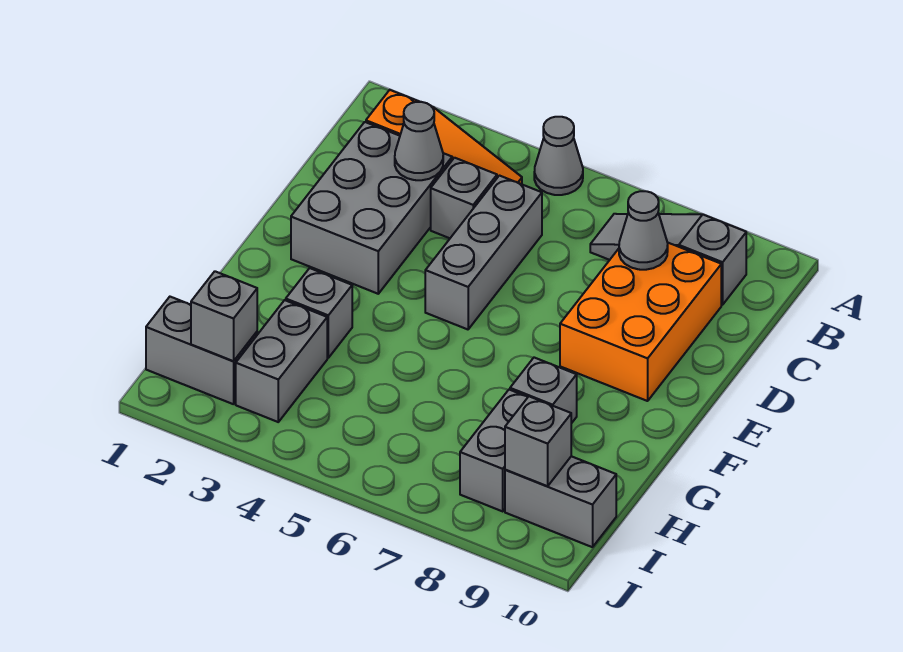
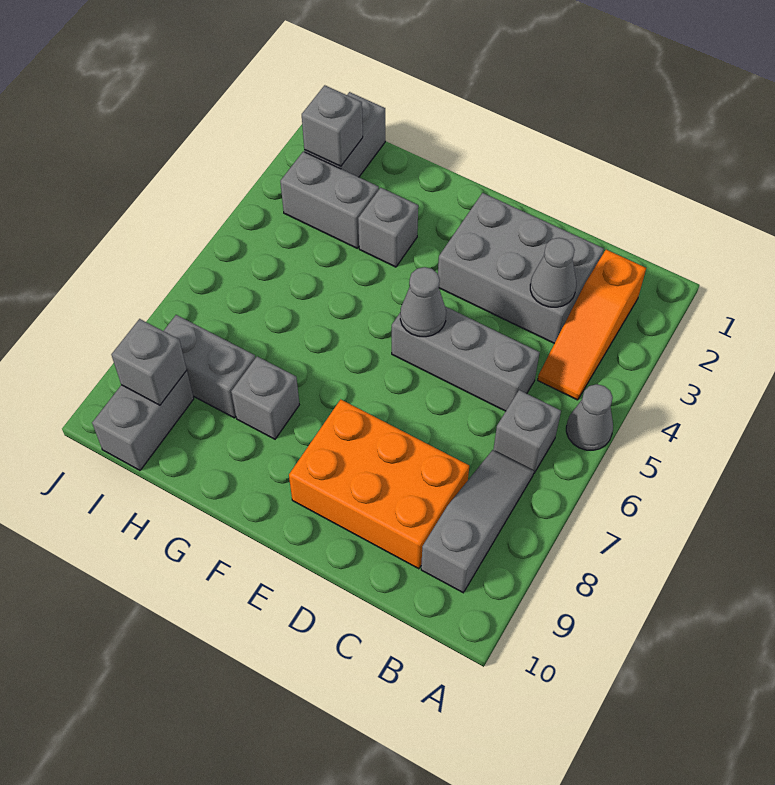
grey brick C4 level 1 -> grey brick B6 level 1
grey cone C8 level 2 -> grey cone E5 level 2

